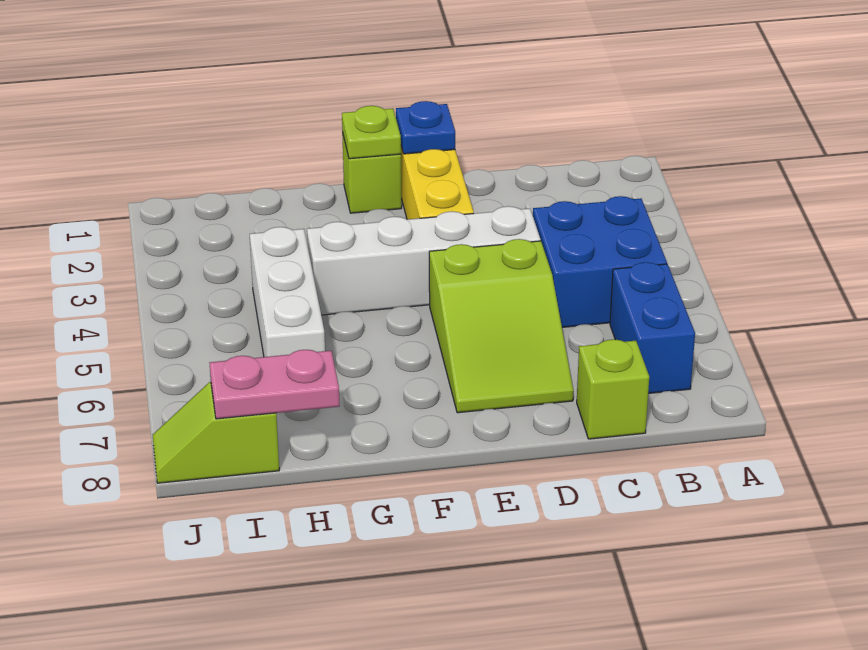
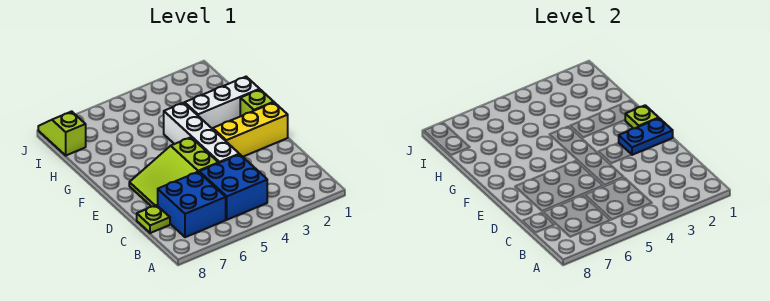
blue brick B6:B7 level 1 -> blue brick B6:C7 level 1
lime brick C8 level 1 -> lime plate C8 level 1
blue plate E1 level 2 -> blue plate E1:E2 level 2
white brick H4:H6 level 1 -> white brick G1:G3 level 1
pink plate H8:I8 level 2 -> none

